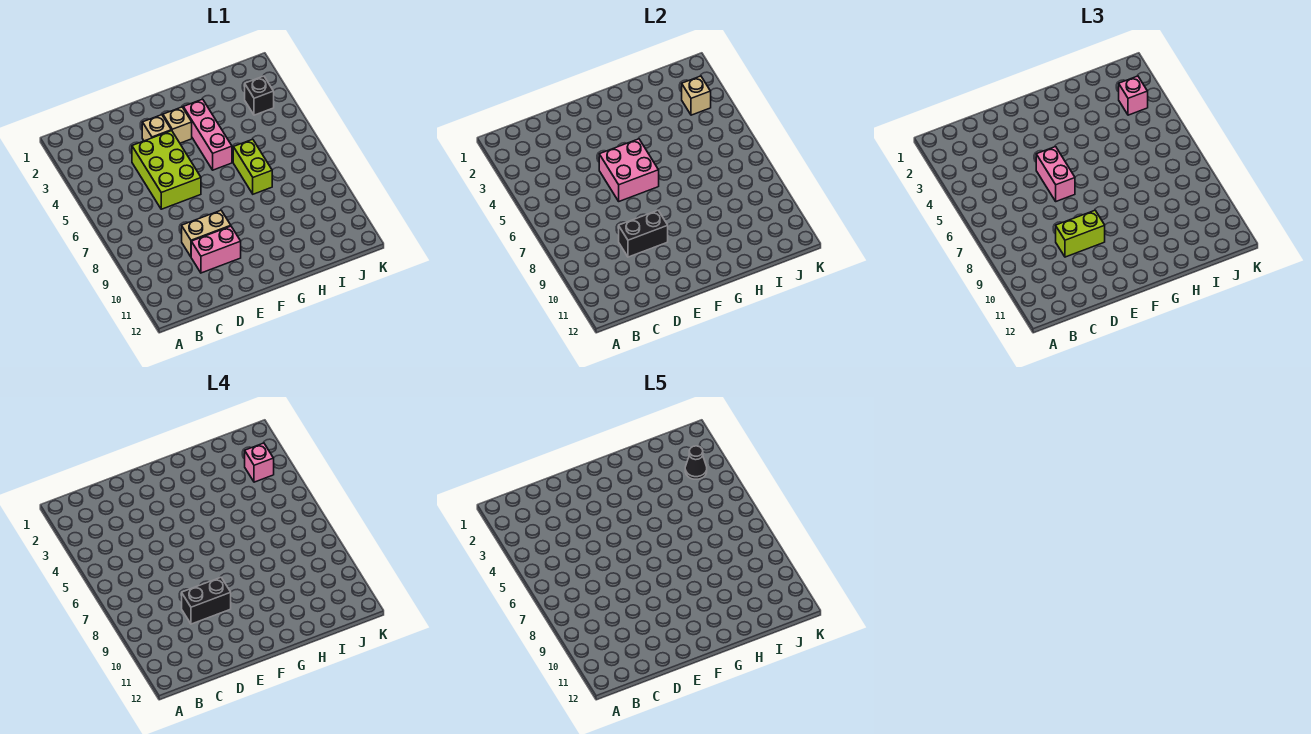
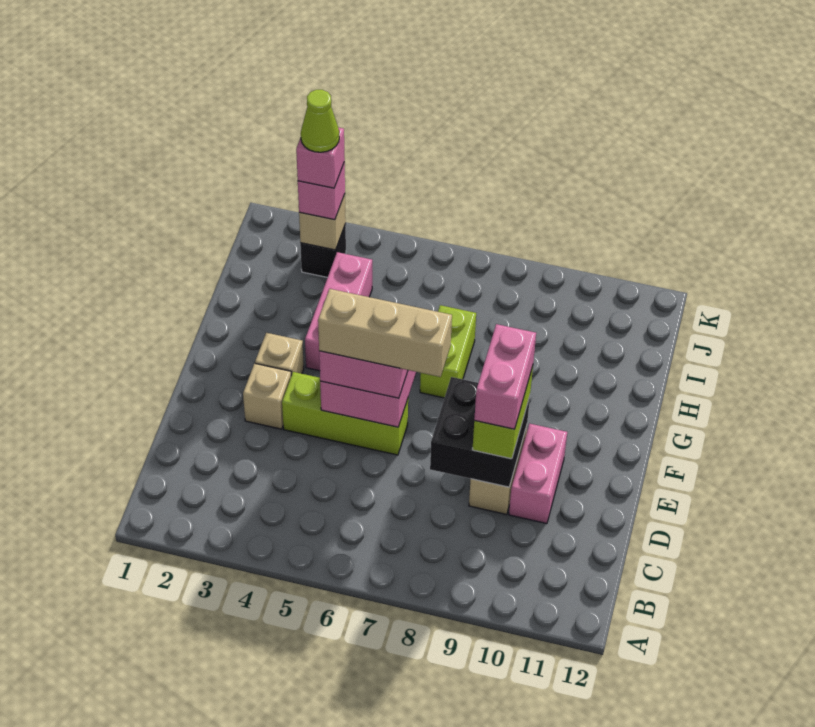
lime brick D4:E6 level 1 -> lime brick E4:E6 level 1
black brick D9:E9 level 2 -> black brick D8:E9 level 2
black brick D9:E9 level 4 -> pink brick D9:E9 level 4
none -> tan brick E5:E7 level 4
pink brick G3:G5 level 1 -> pink brick G4:I4 level 1
lime brick H6:H7 level 1 -> lime brick G7:H7 level 1
black cone J3 level 5 -> lime cone J3 level 5

